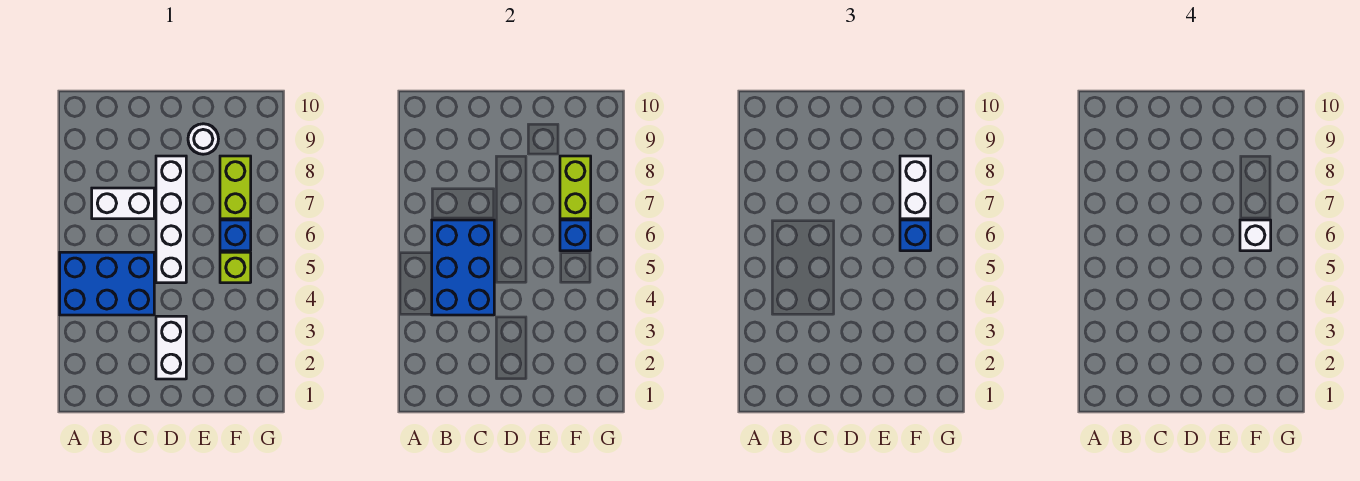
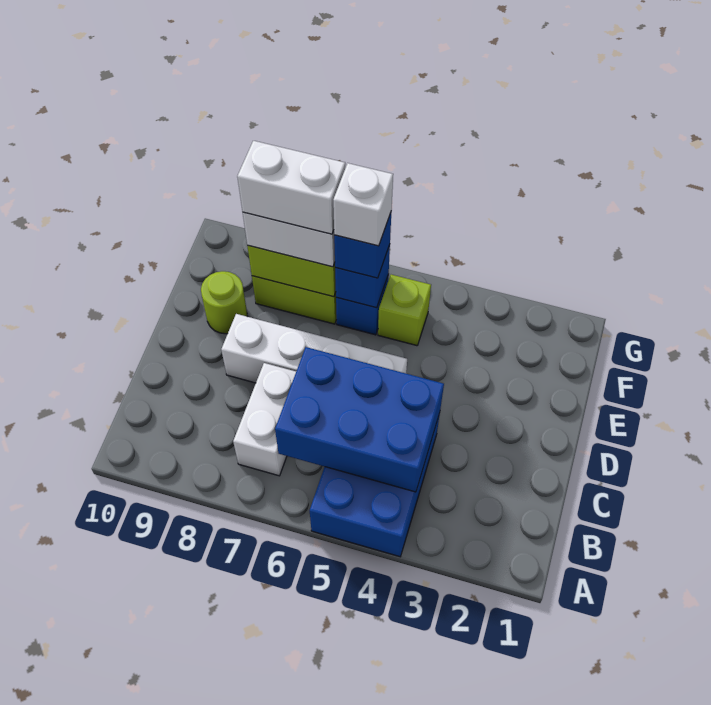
white brick D2:D3 level 1 -> white brick F7:F8 level 4
white round brick E9 level 1 -> lime round brick E9 level 1

